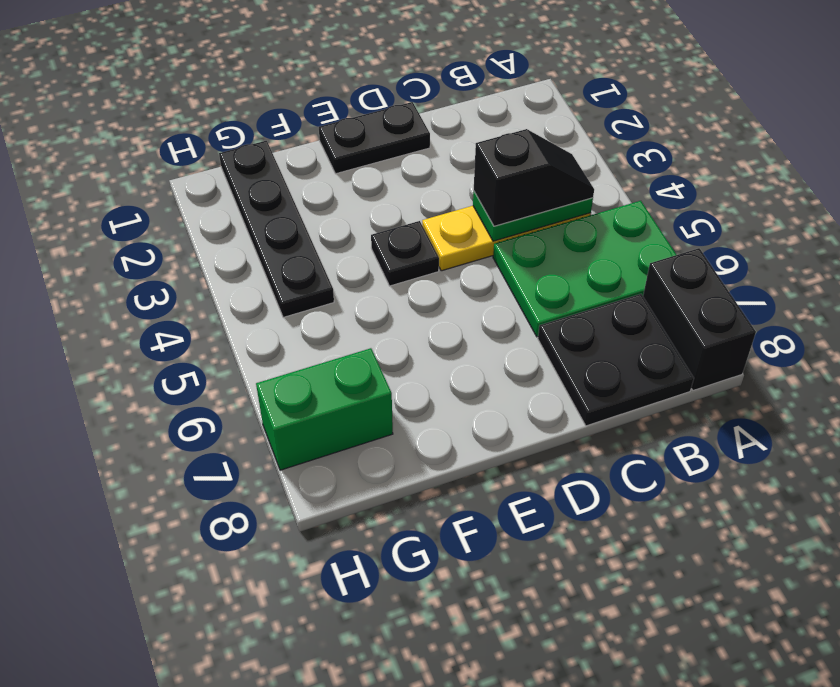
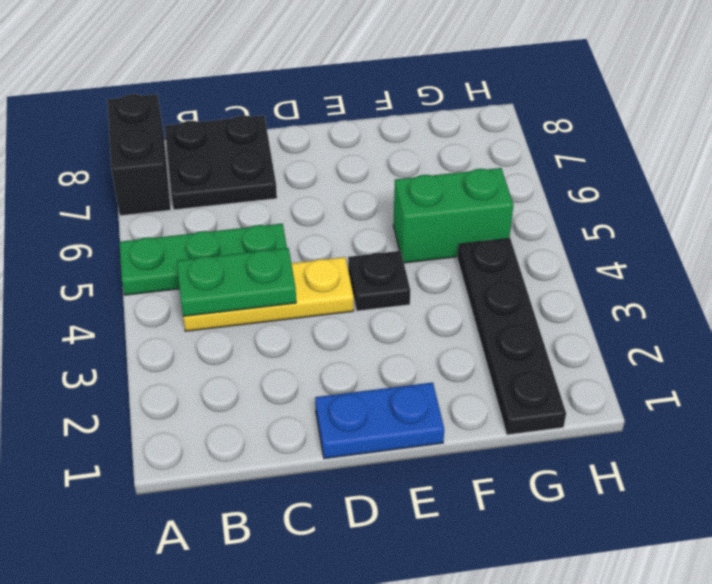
green plate A5:C6 level 1 -> green plate A5:C5 level 1
black slope B4:C4 level 3 top C -> none
black plate D1:E1 level 1 -> blue plate D1:E1 level 1
green brick G7:H7 level 1 -> green brick F5:G5 level 1

